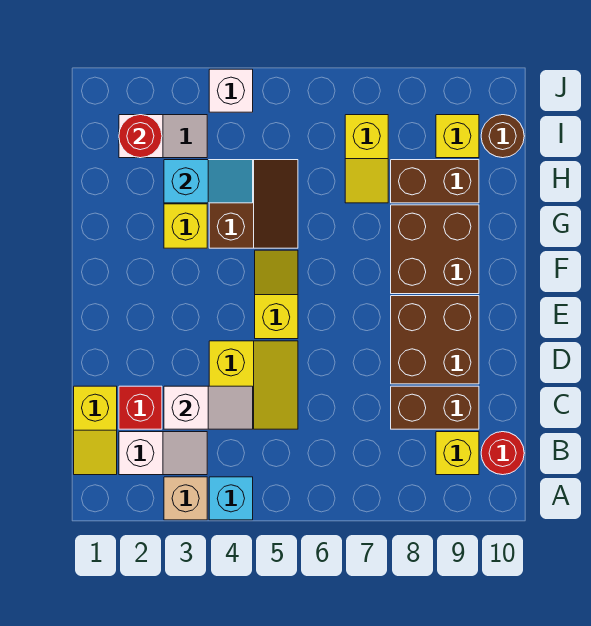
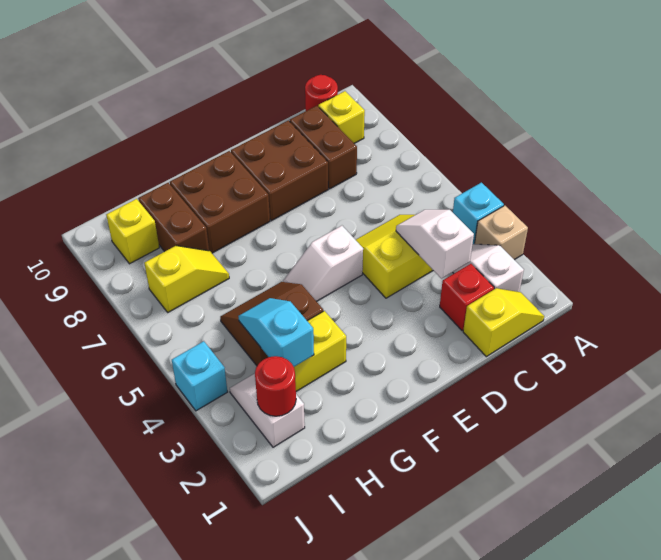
yellow slope E5:F5 level 1 top E -> white slope E5:F5 level 1 top E
brown round brick I10 level 1 -> none
white brick J4 level 1 -> cyan brick J4 level 1

